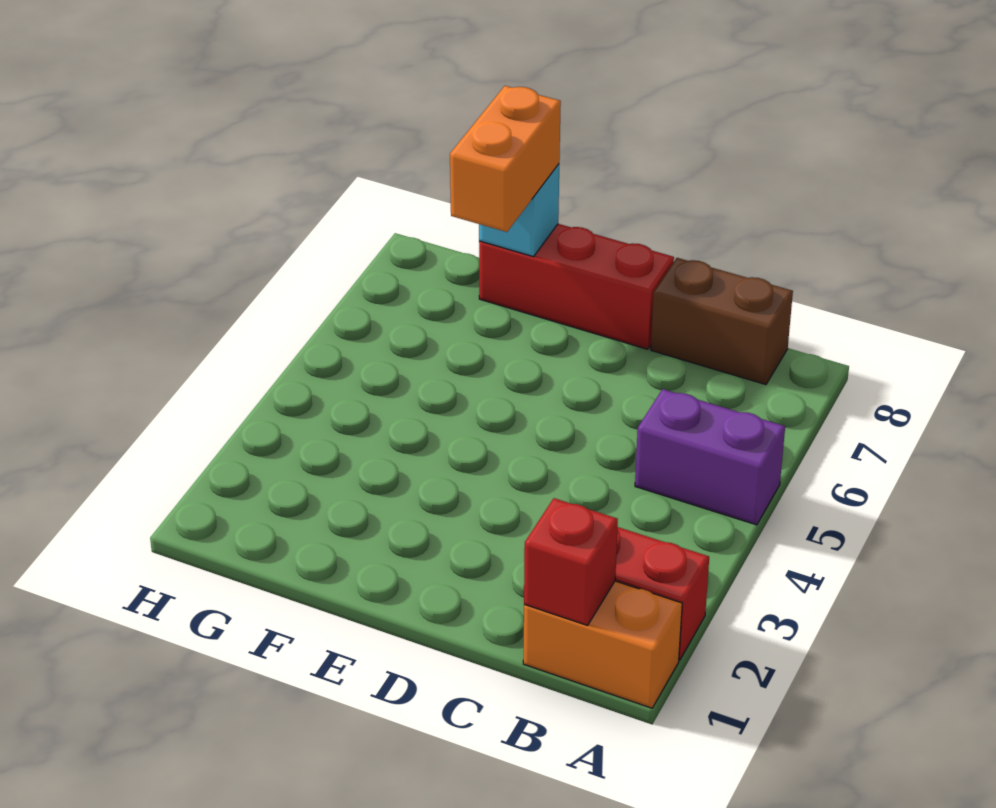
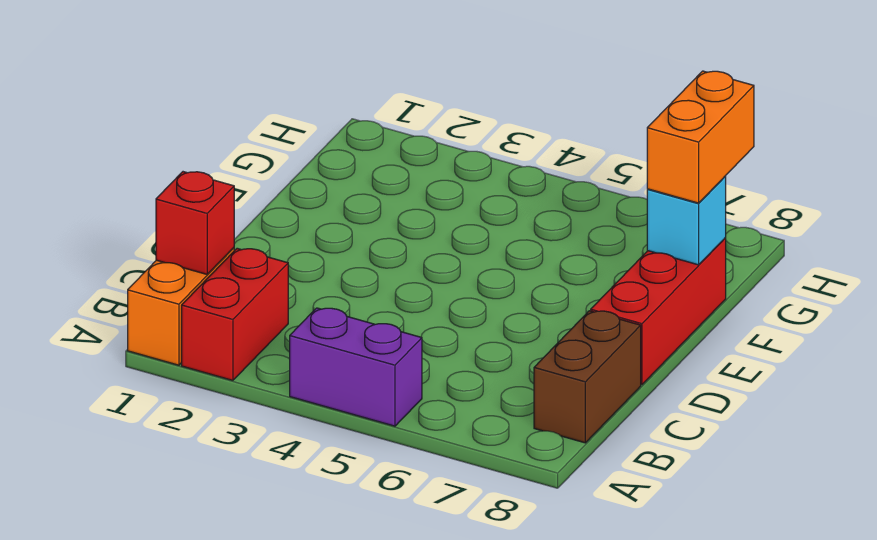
purple brick A5:B5 level 1 -> purple brick A4:A5 level 1
orange brick F7:F8 level 3 -> orange brick F8:G8 level 3

